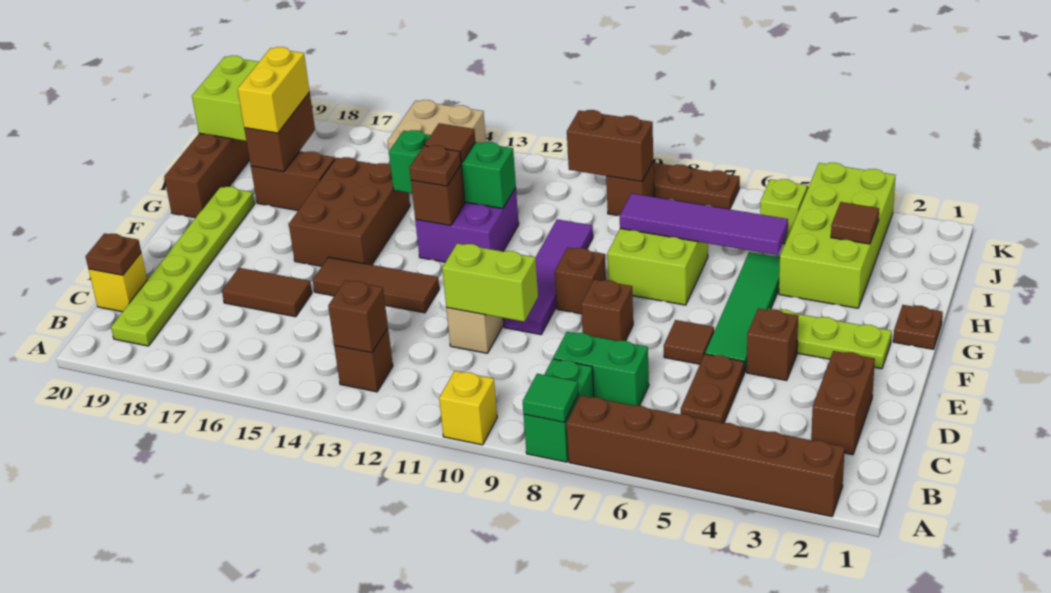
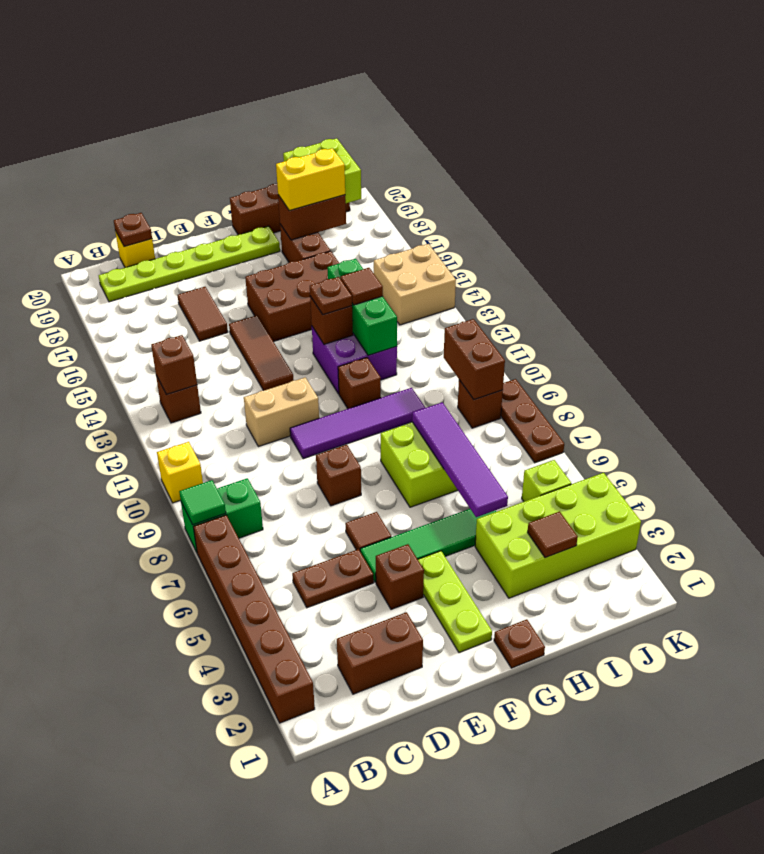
green brick C7:C8 level 1 -> none
lime brick D10:D11 level 2 -> none
brown brick F9 level 1 -> brown brick G11 level 1

